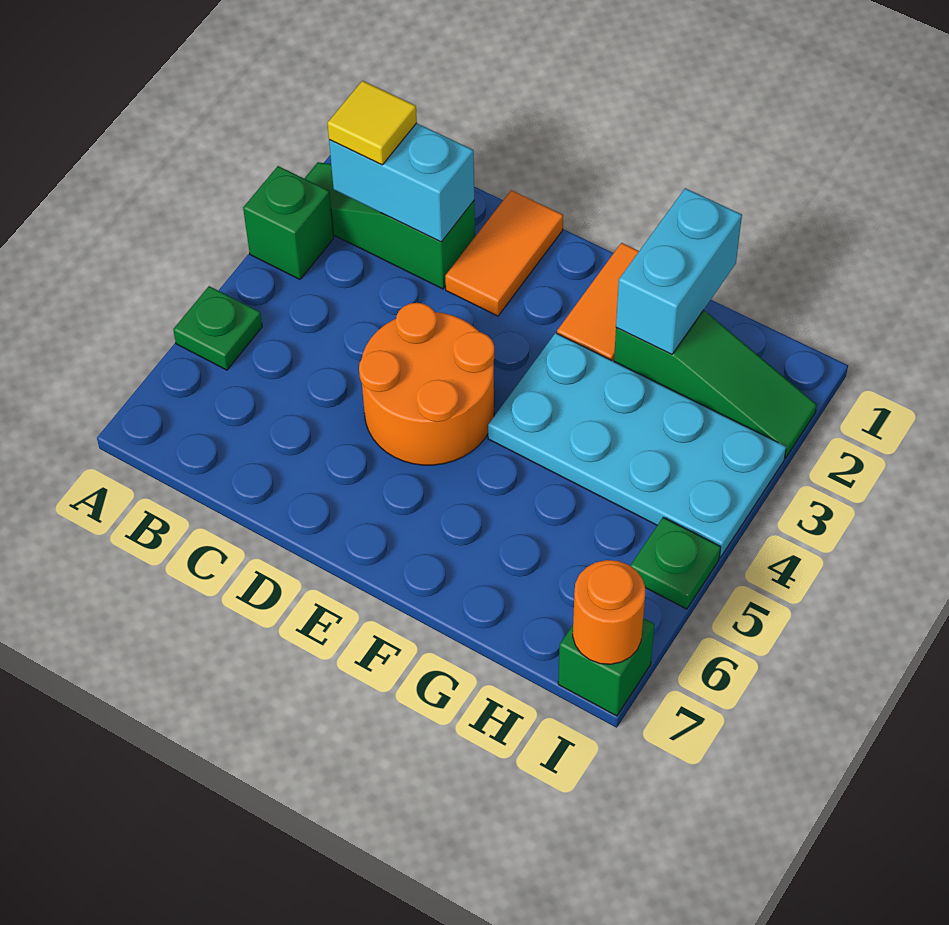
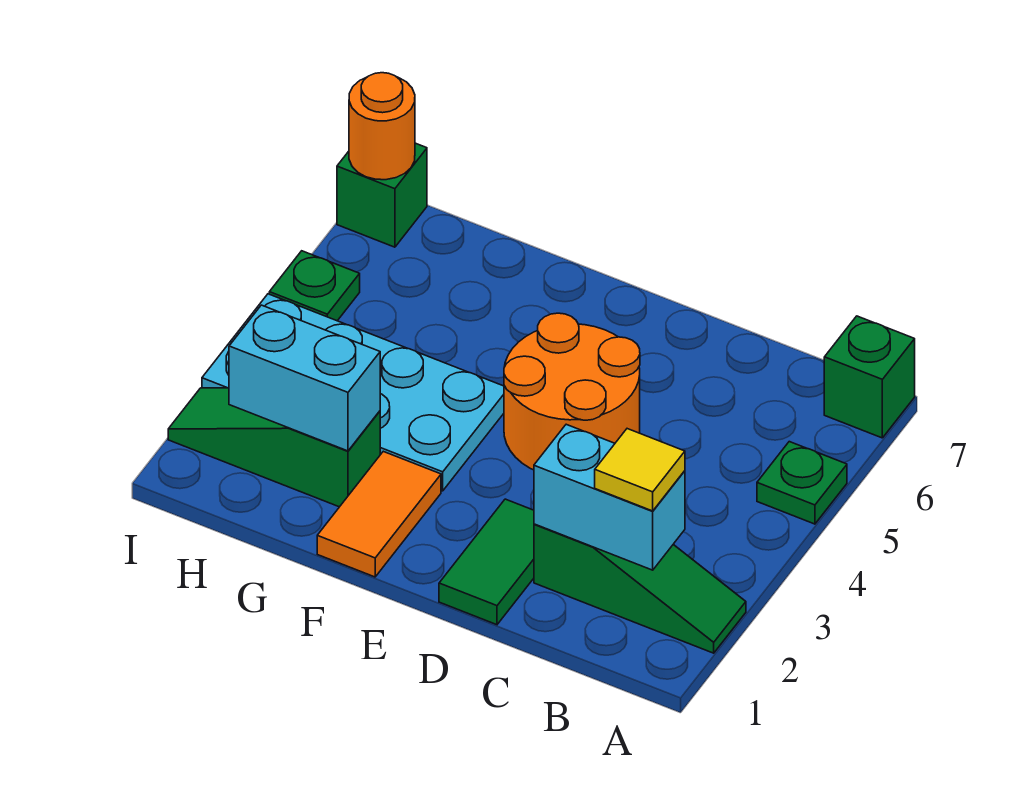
green brick A3 level 1 -> green brick A7 level 1
orange tile D1:D2 level 1 -> green tile D1:D2 level 1
cyan brick G1:G2 level 2 -> cyan brick G2:H2 level 2

